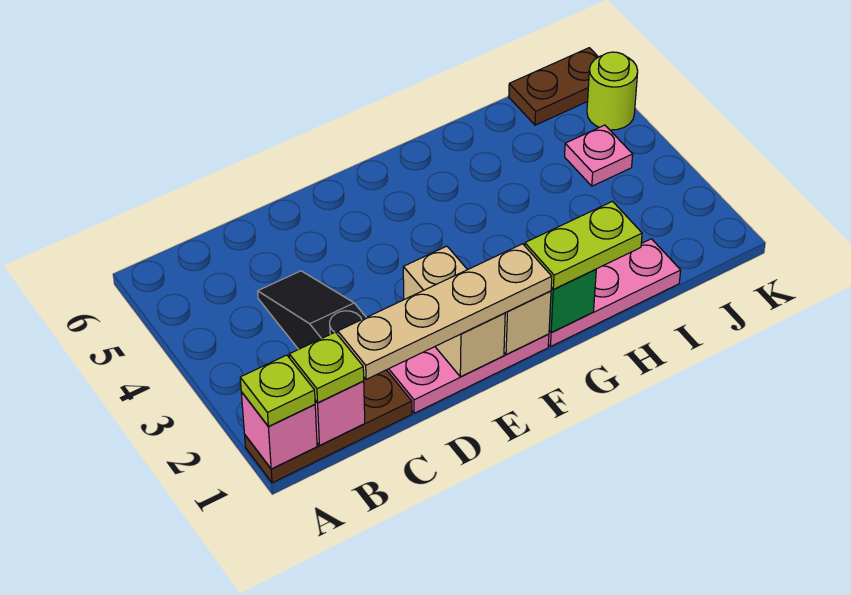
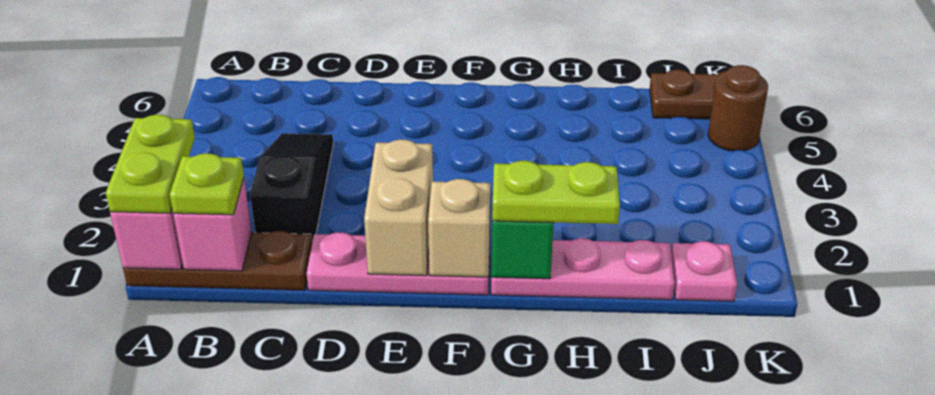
lime plate A1 level 3 -> lime plate A1:A2 level 3
tan plate C1:F1 level 3 -> none
pink plate J4 level 1 -> pink plate J1 level 1
lime round brick K5 level 1 -> brown round brick K5 level 1

